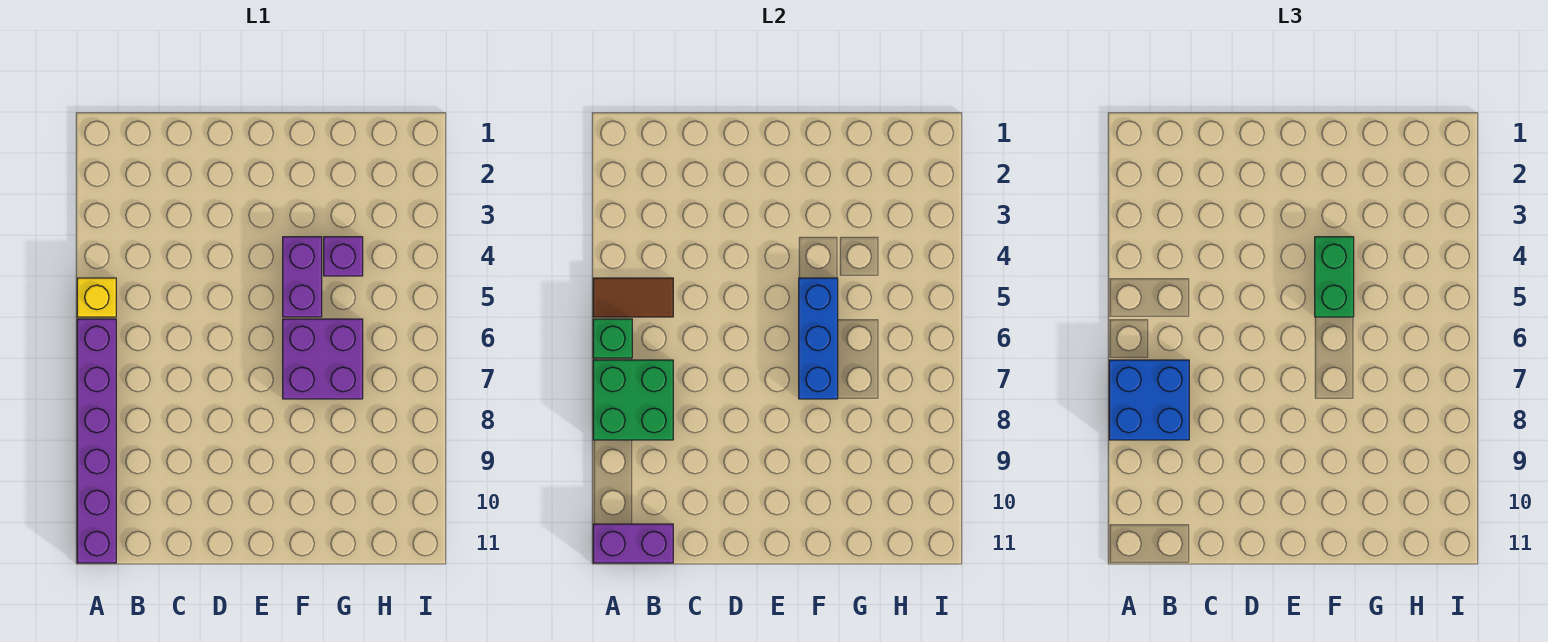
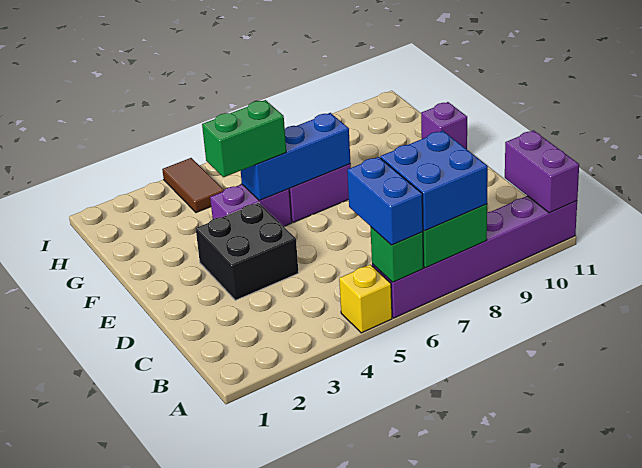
brown tile A5:B5 level 2 -> brown tile H4:I4 level 1
none -> blue brick A6:B6 level 3
none -> black brick D3:E4 level 1
purple brick G4 level 1 -> purple brick F11 level 1

